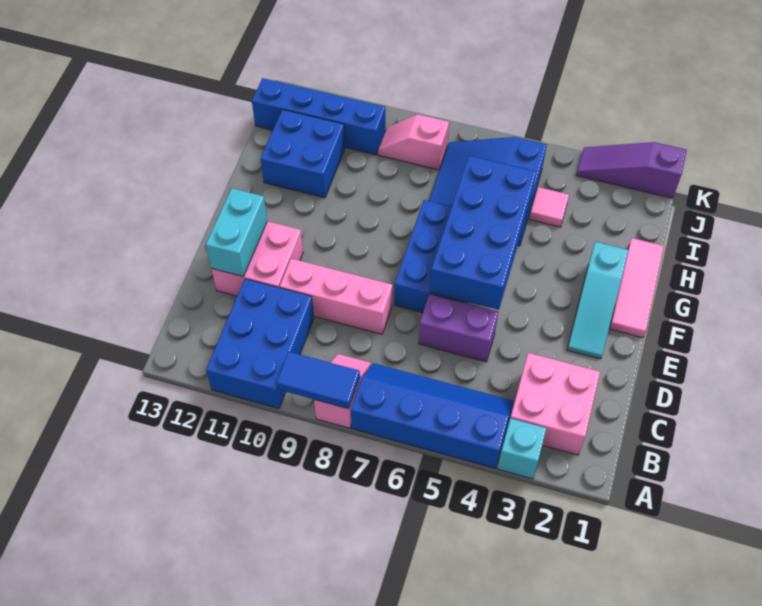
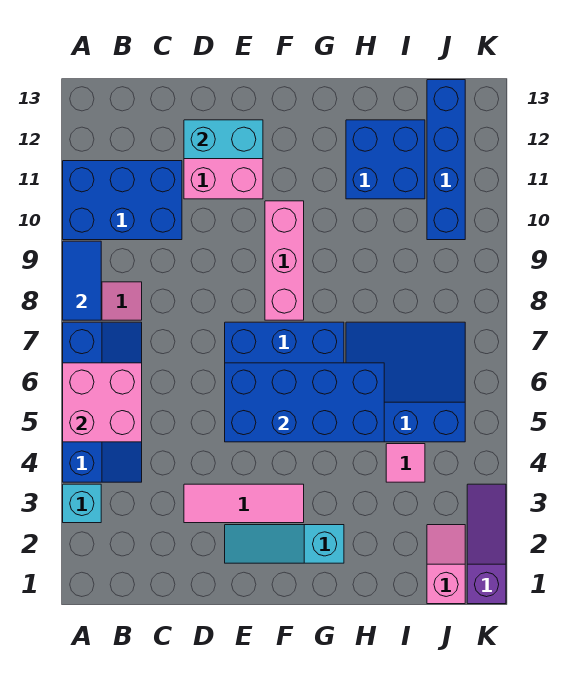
pink brick B2:C3 level 1 -> pink brick A5:B6 level 2
purple brick D5:D6 level 1 -> none
pink brick D8:D10 level 1 -> pink brick F8:F10 level 1
pink tile F1:H1 level 1 -> pink tile D3:F3 level 1
pink slope J8:J9 level 1 top 8 -> pink slope J1:J2 level 1 top 1

